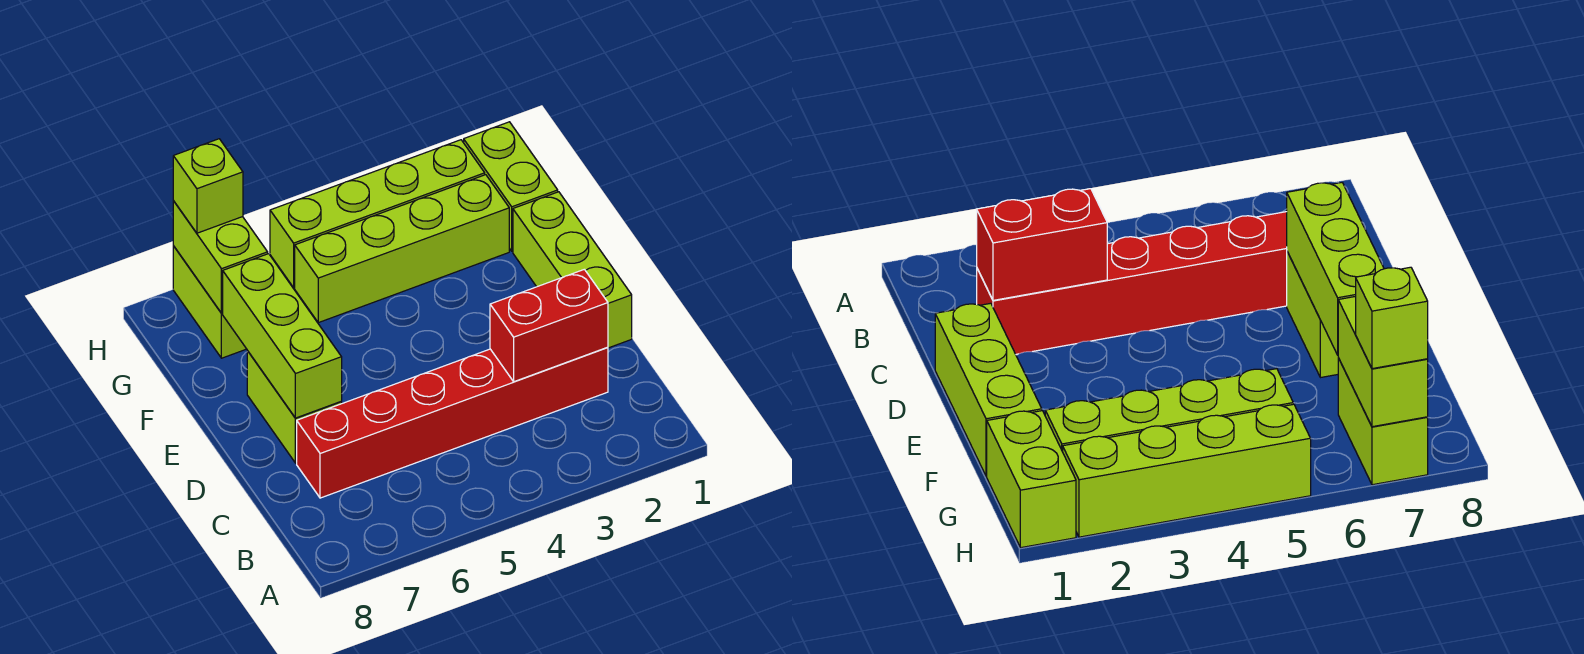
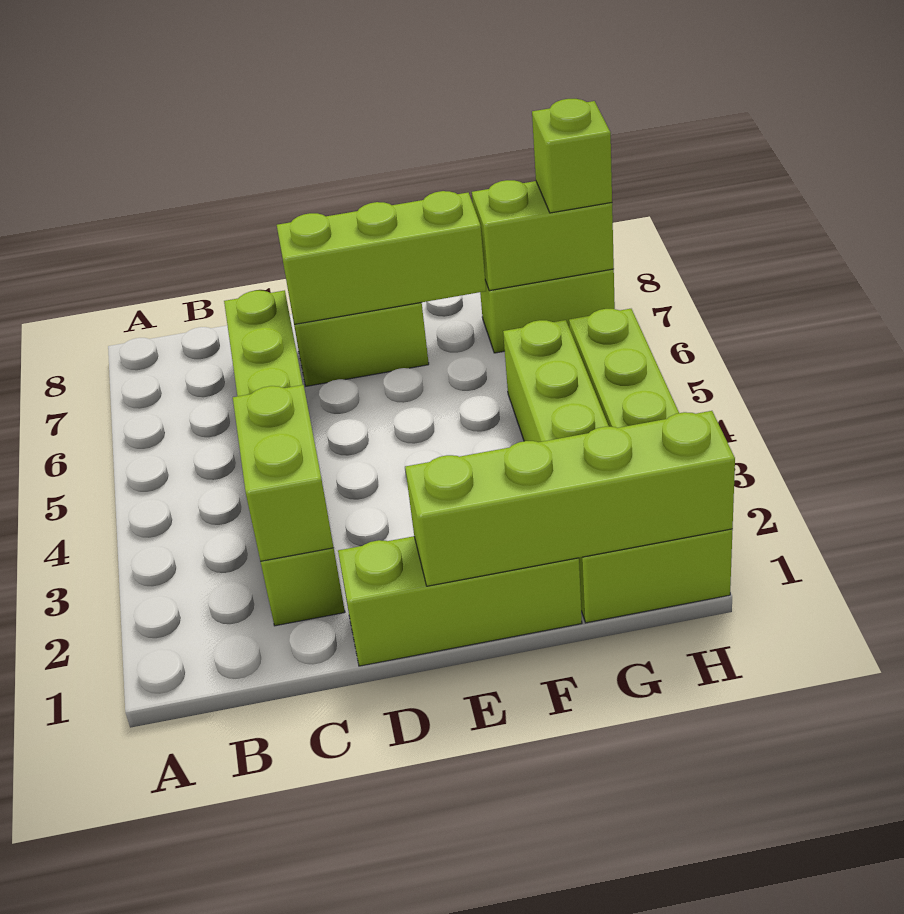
red brick C2:C7 level 1 -> lime brick C2:C7 level 1
red brick C2:C3 level 2 -> lime brick C2:C3 level 2
none -> lime brick E1:H1 level 2

